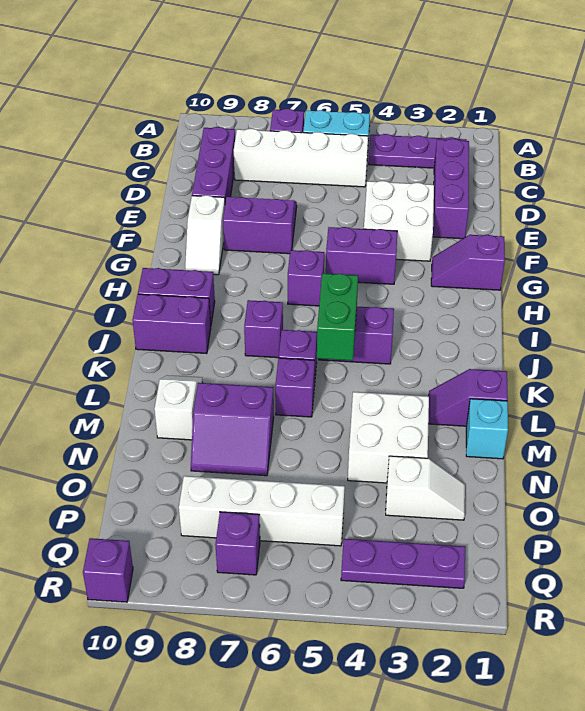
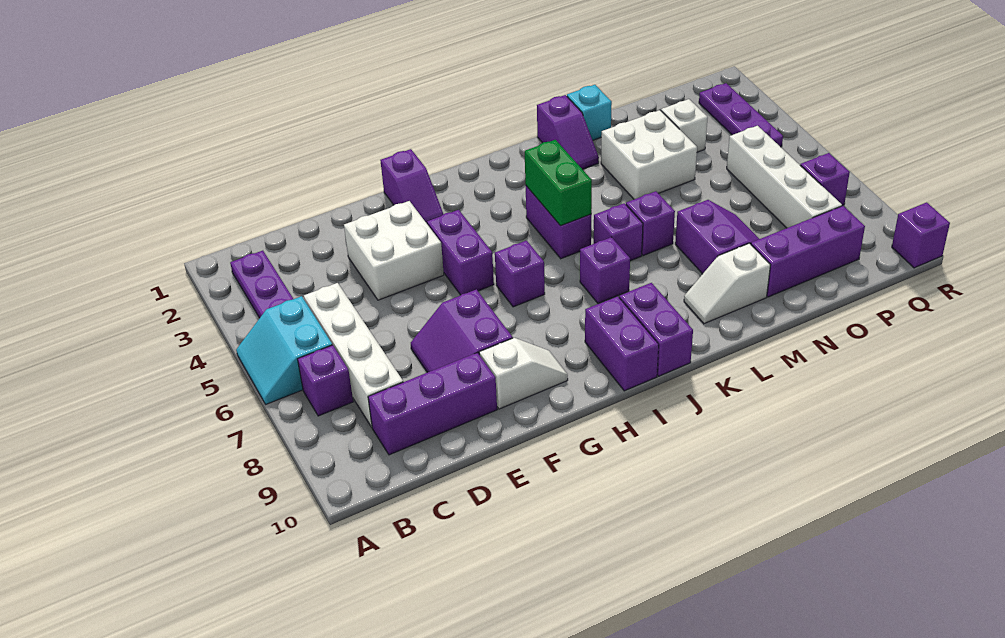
purple brick C2:E2 level 1 -> purple brick N9:P9 level 1
green brick J5:K5 level 2 -> green brick J4:J5 level 2

